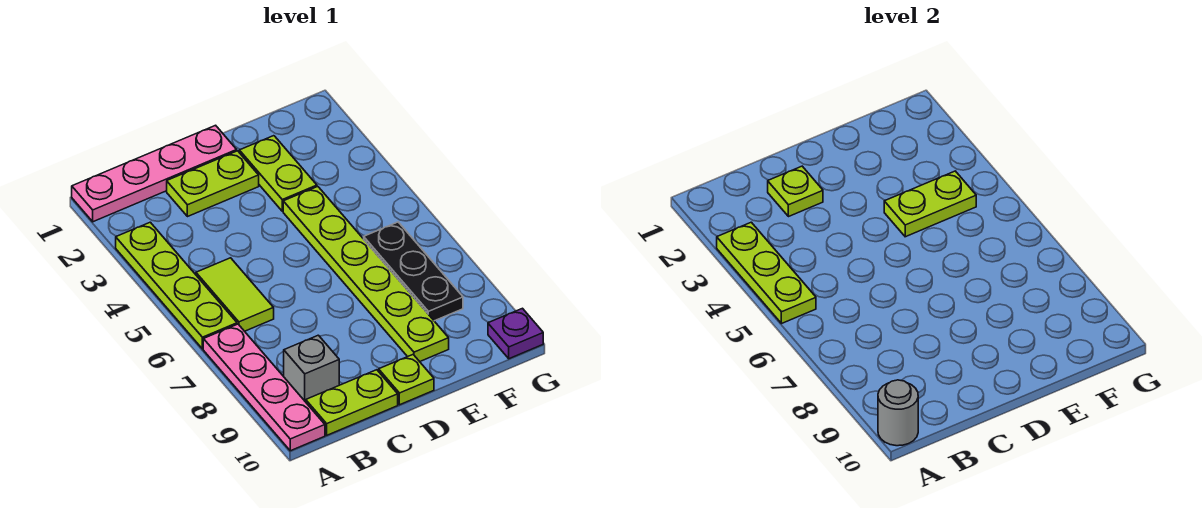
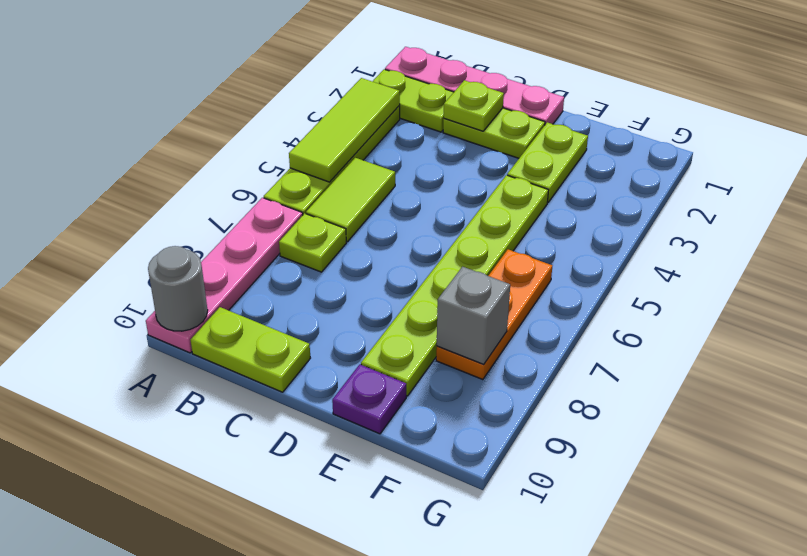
lime plate A3:A5 level 2 -> lime tile A3:A5 level 2
grey brick B9 level 1 -> grey brick F8 level 2
lime plate D10 level 1 -> lime plate B7 level 1
lime plate E4:F4 level 2 -> lime plate A2:B2 level 1
black plate F6:F8 level 1 -> orange plate F6:F8 level 1
purple plate G10 level 1 -> purple plate E10 level 1

